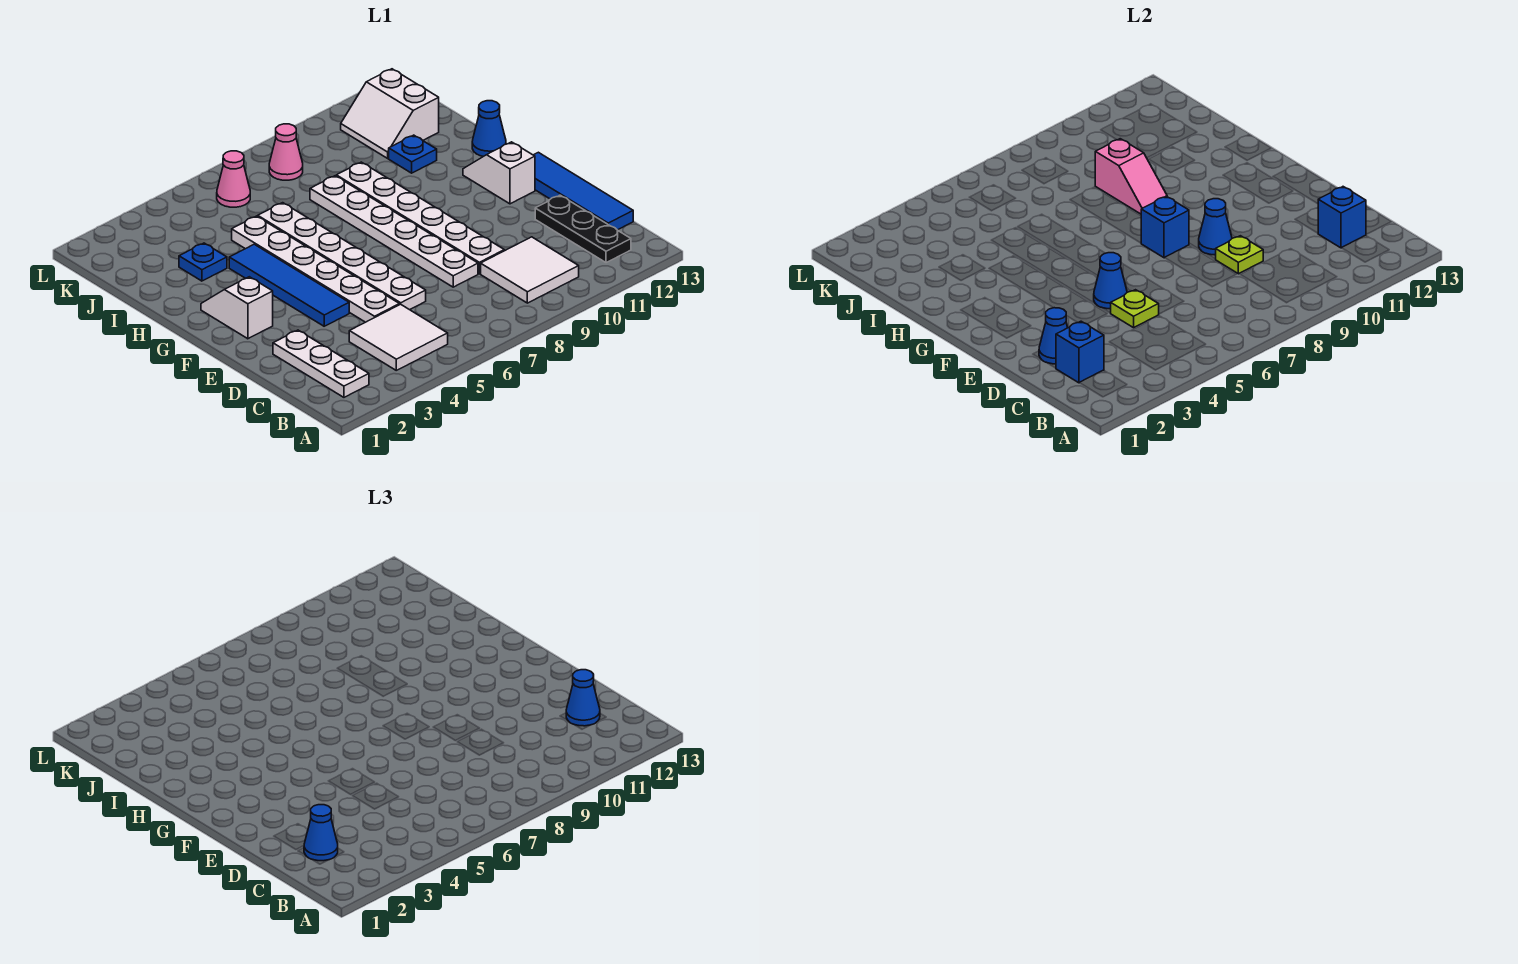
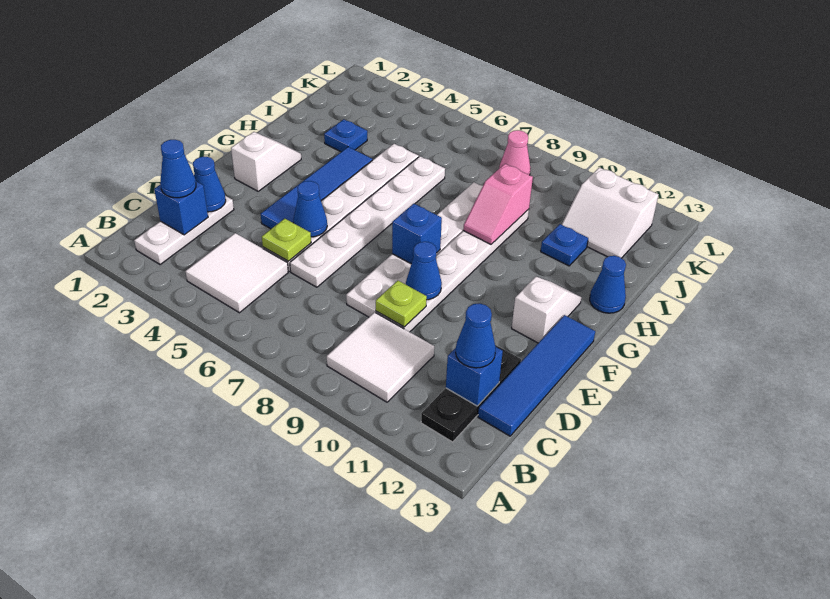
white slope J11:K12 level 1 top 12 -> white slope J11:K12 level 1 top K
pink cone K6 level 1 -> none

